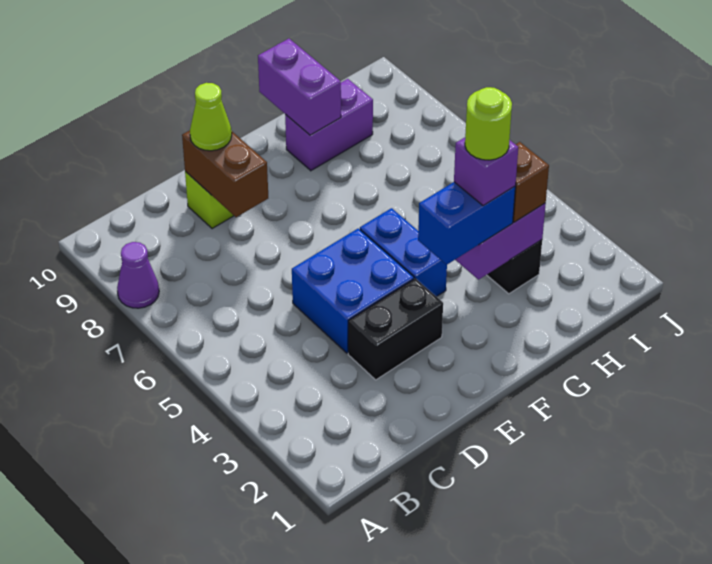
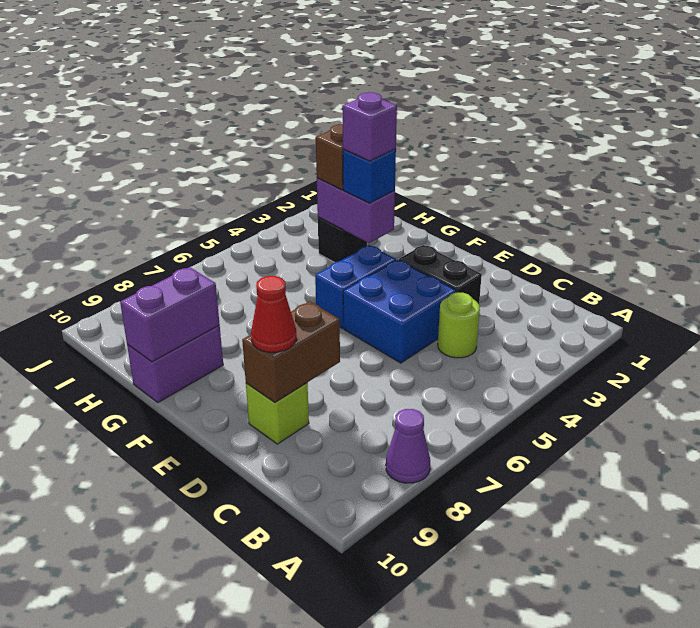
lime cone D9 level 3 -> red cone D9 level 3
blue brick F3:G3 level 3 -> blue brick G3 level 3
lime round brick G3 level 5 -> lime round brick C4 level 1
purple brick G9:H9 level 1 -> purple brick G9:G10 level 1

